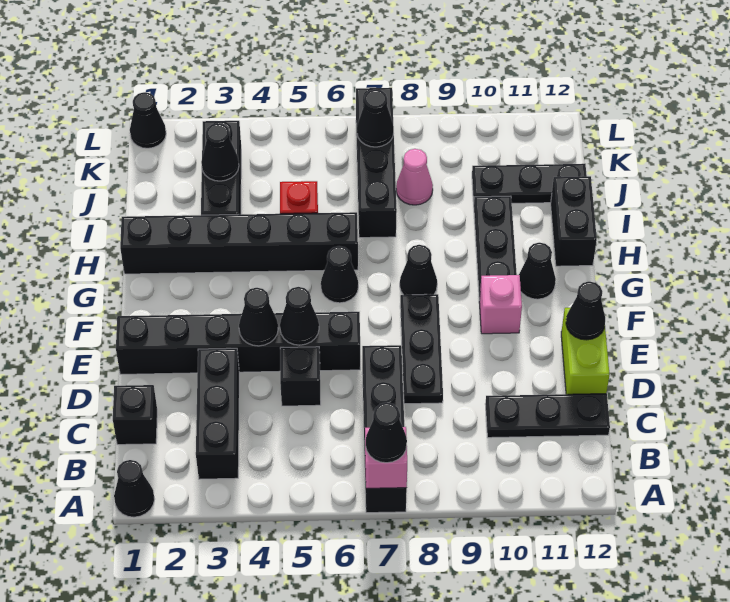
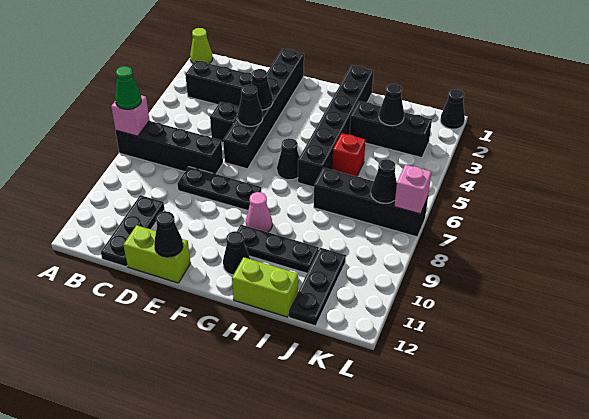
black cone A1 level 1 -> lime cone A1 level 1
black cone A7 level 3 -> green cone A7 level 3
black brick C1 level 1 -> none
pink brick F10 level 1 -> pink brick L7 level 2
black cone G8 level 1 -> none
black brick H12:I12 level 1 -> lime brick H12:I12 level 1
pink cone J8 level 1 -> pink cone G9 level 1

